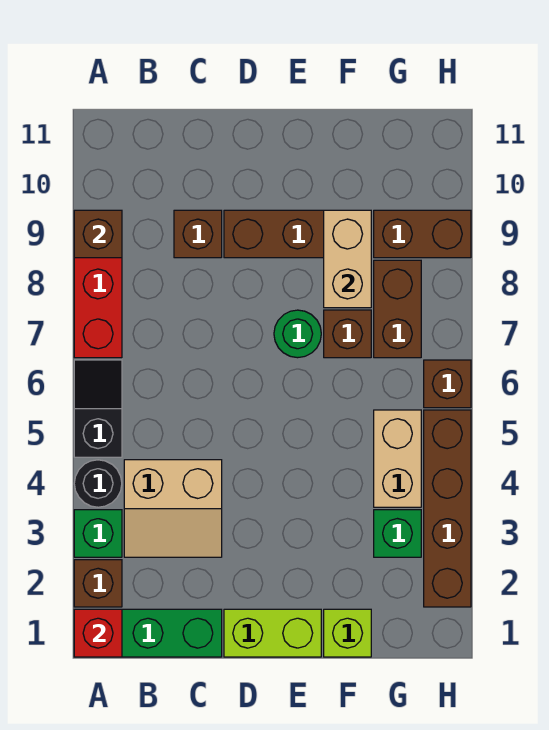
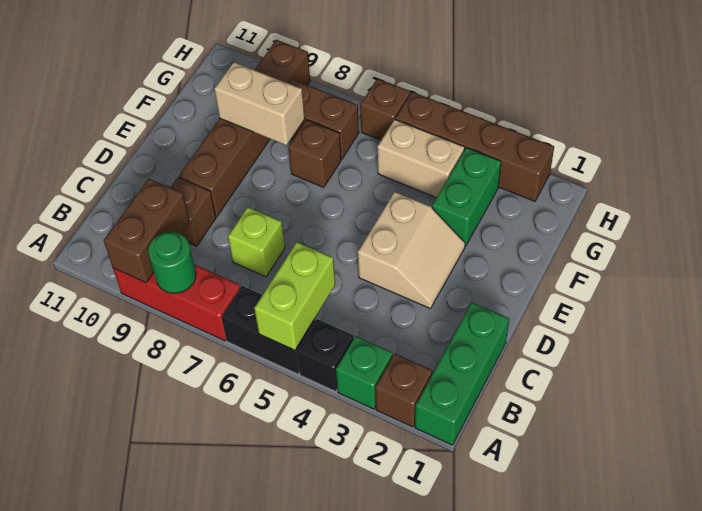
red brick A1 level 2 -> none
black round brick A4 level 1 -> black brick A4 level 1
black slope A5:A6 level 1 top 5 -> black brick A5:A6 level 1
brown brick A9 level 2 -> brown brick A9:B9 level 2
tan slope B3:C4 level 1 top 4 -> tan slope D3:E4 level 1 top 4
lime brick D1:E1 level 1 -> lime brick A5:B5 level 2
green round brick E7 level 1 -> green round brick A8 level 2
lime brick F1 level 1 -> lime brick C7 level 1
green brick G3 level 1 -> green brick F3:G3 level 1

